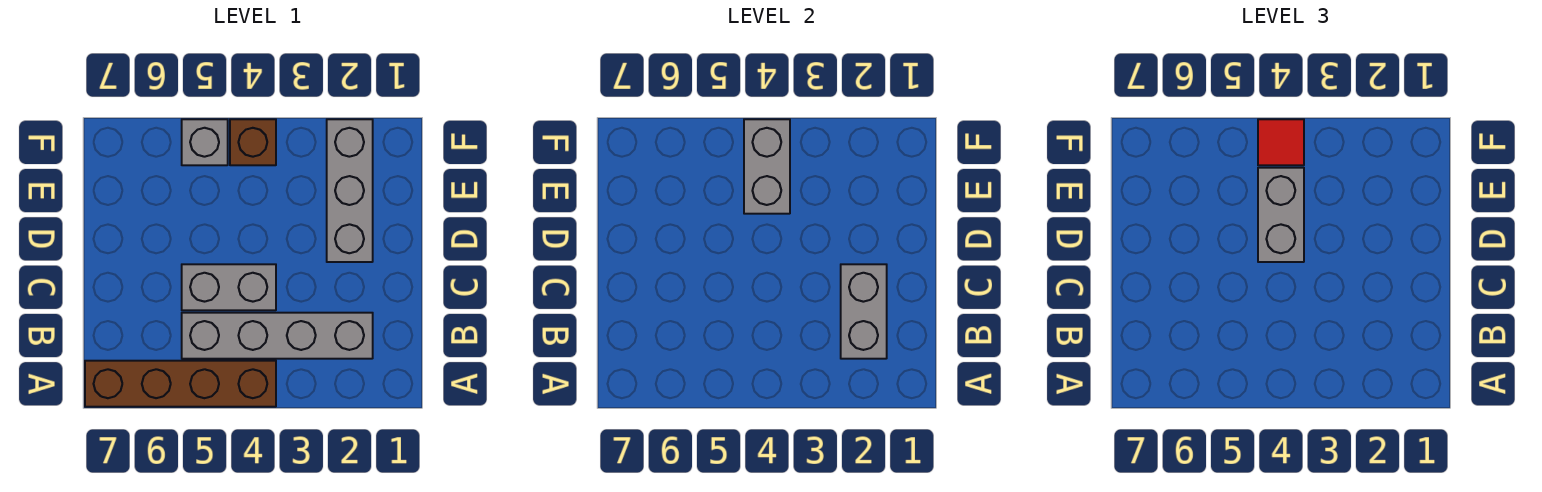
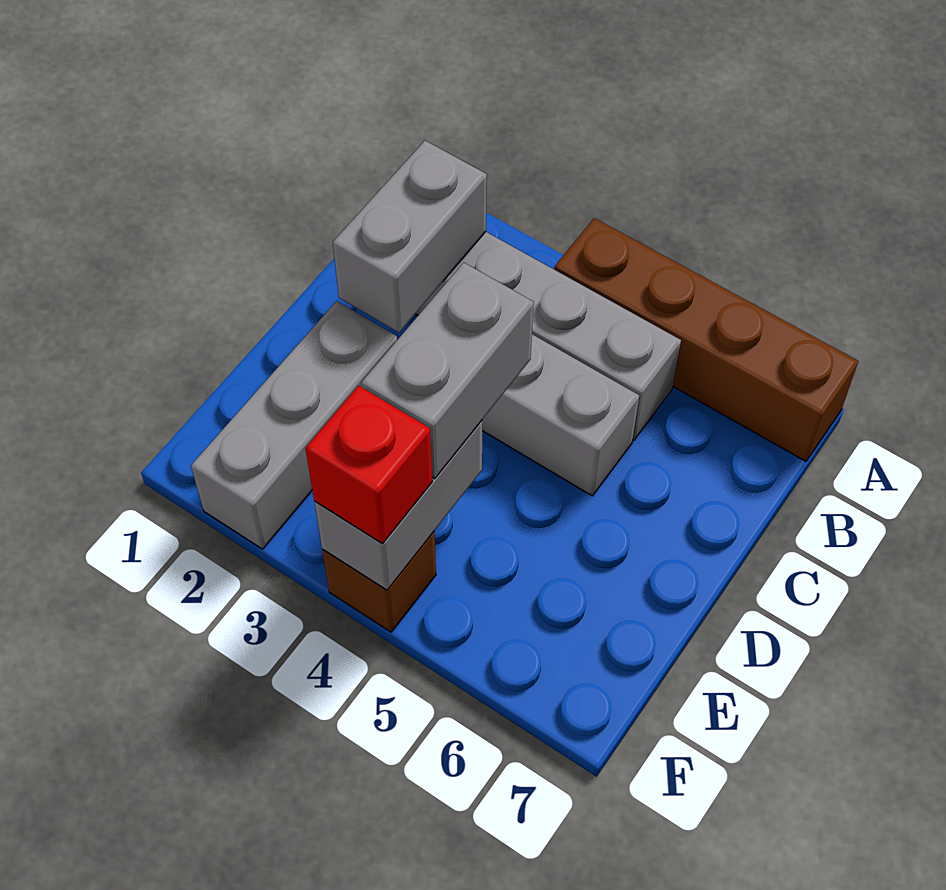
red tile F4 level 3 -> red brick F4 level 3
grey brick F5 level 1 -> none

